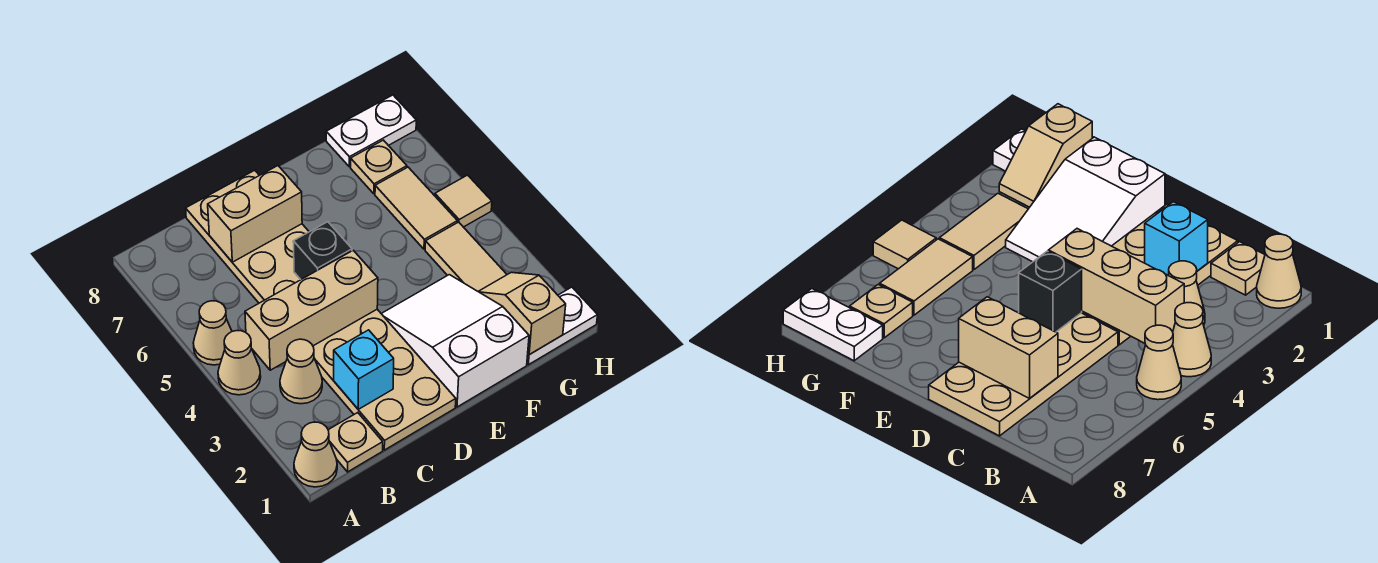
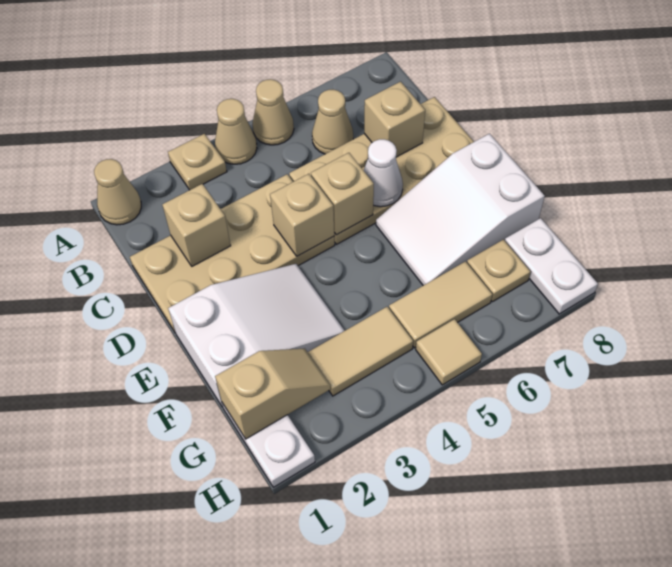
tan plate B1 level 1 -> tan plate A3 level 1
tan cone B3 level 1 -> tan cone B6 level 1
tan brick B4:D4 level 2 -> tan brick D4 level 2
cyan brick C2 level 2 -> tan brick C2 level 2
tan brick C7:D7 level 2 -> tan brick C7 level 2
black brick D5 level 2 -> tan brick D5 level 2
none -> white cone D6 level 2
none -> white slope E6:F8 level 1 top 8

